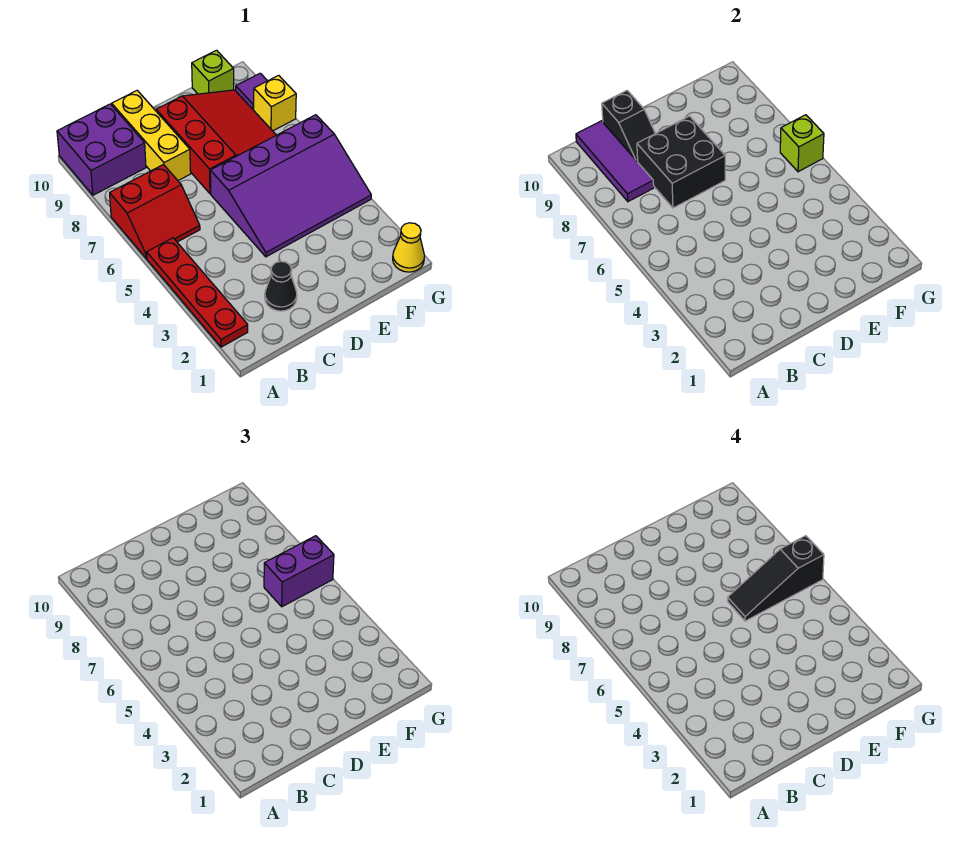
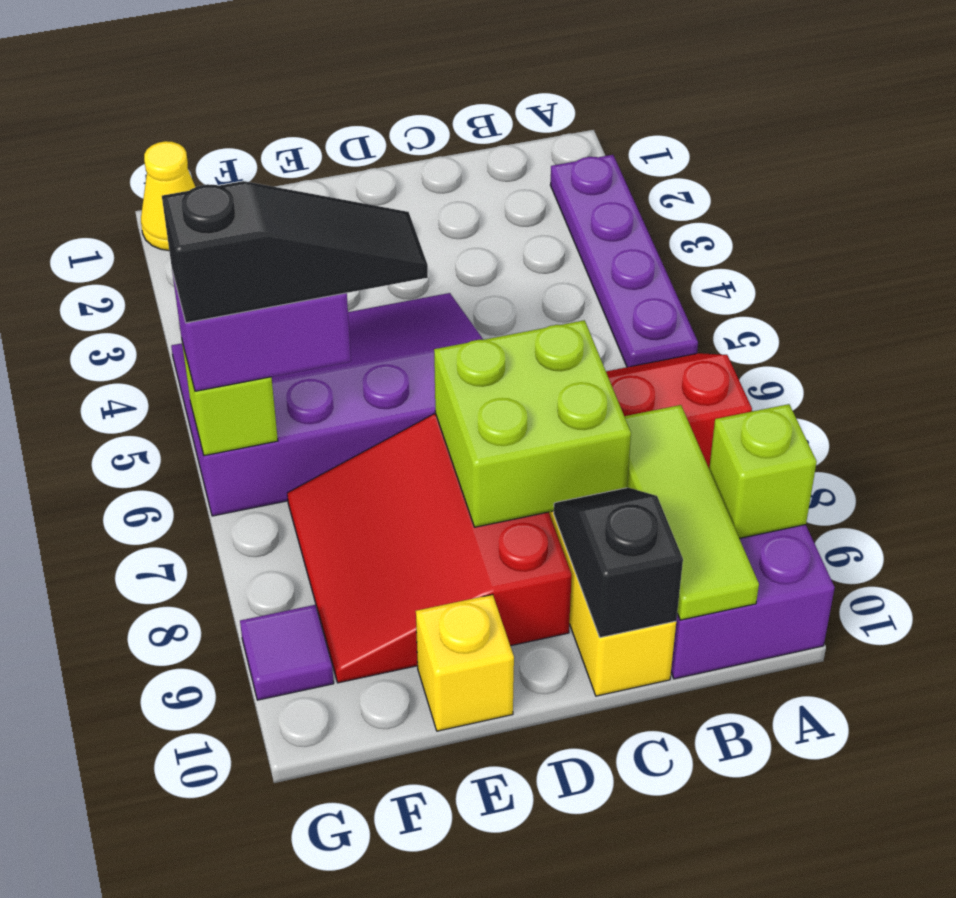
red plate A2:A5 level 1 -> purple plate A2:A5 level 1
purple tile B8:B10 level 2 -> lime tile B8:B10 level 2
black cone C2 level 1 -> none
black brick C7:D8 level 2 -> lime brick C7:D8 level 2
lime brick F10 level 1 -> lime brick A9 level 2
yellow brick G8 level 1 -> yellow brick E10 level 1

